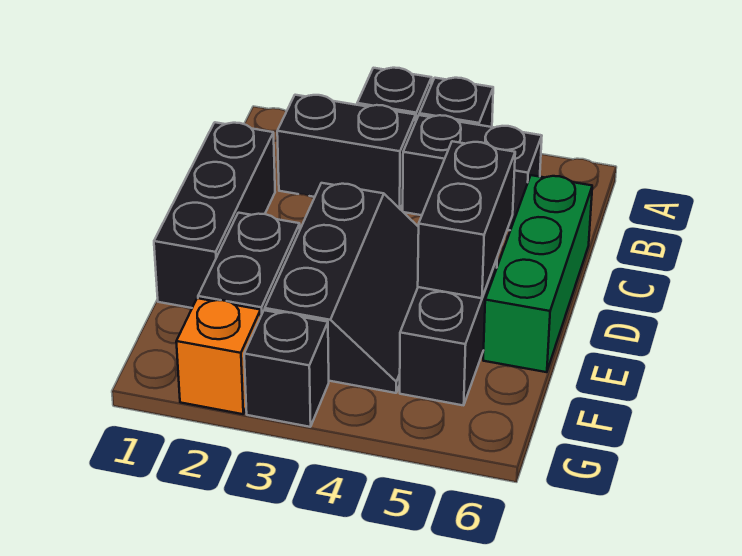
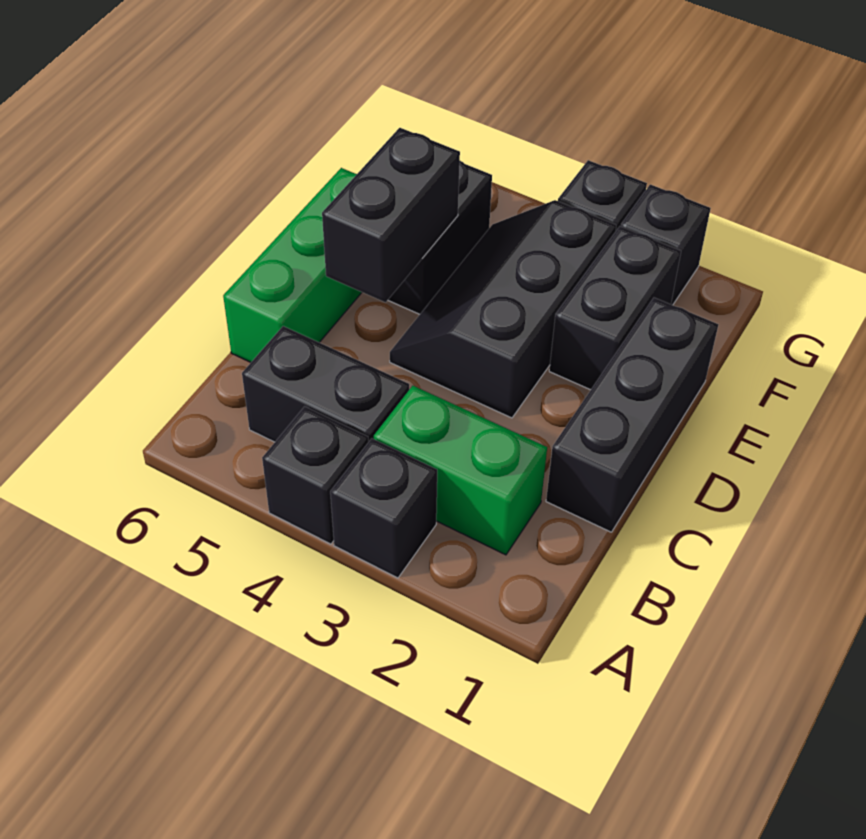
black brick B2:B3 level 1 -> green brick B2:B3 level 1
orange brick G2 level 1 -> black brick G2 level 1

